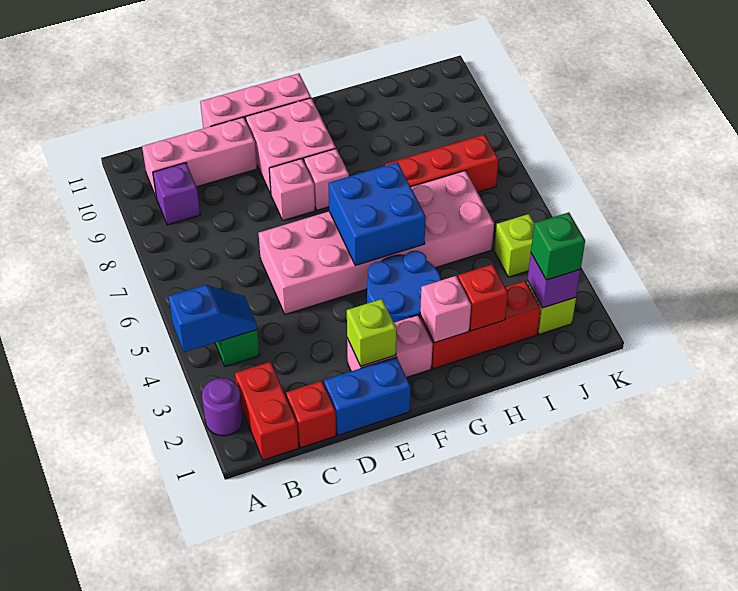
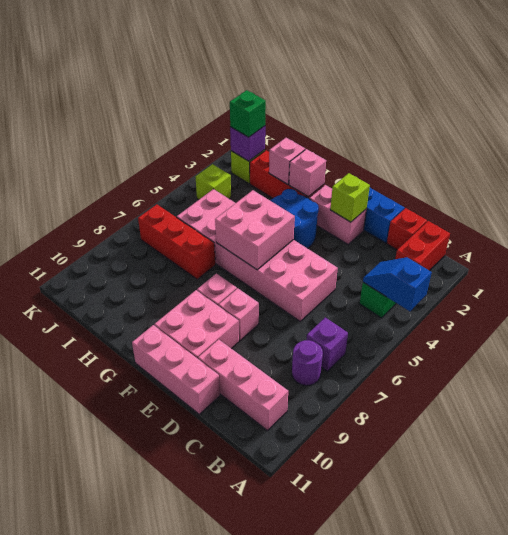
purple round brick A2 level 1 -> purple round brick B8 level 1
purple brick B9 level 1 -> purple brick B7 level 1
blue brick F5:G6 level 2 -> pink brick F5:G6 level 2
red brick H2 level 2 -> pink brick H2 level 2

